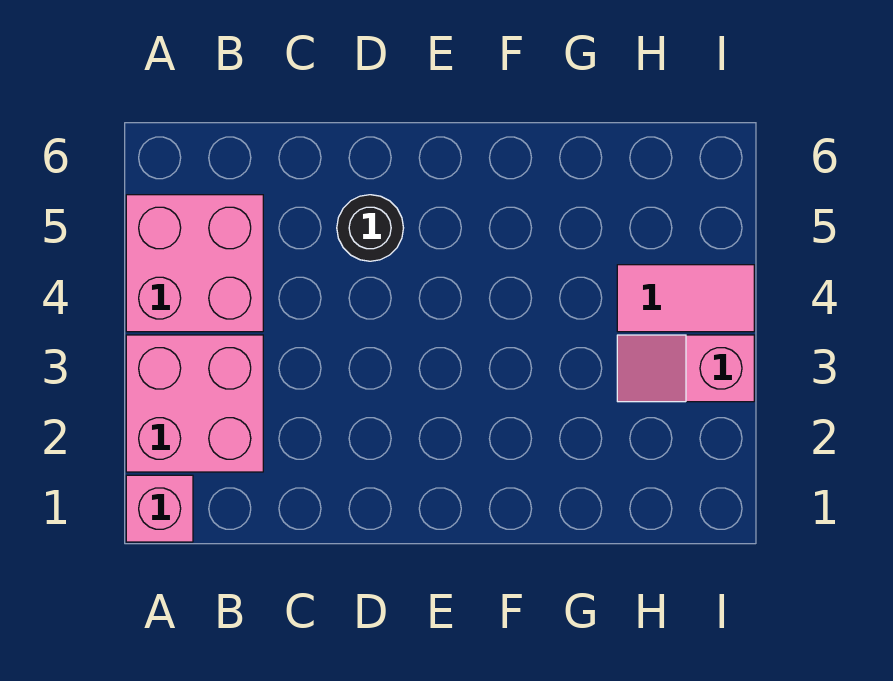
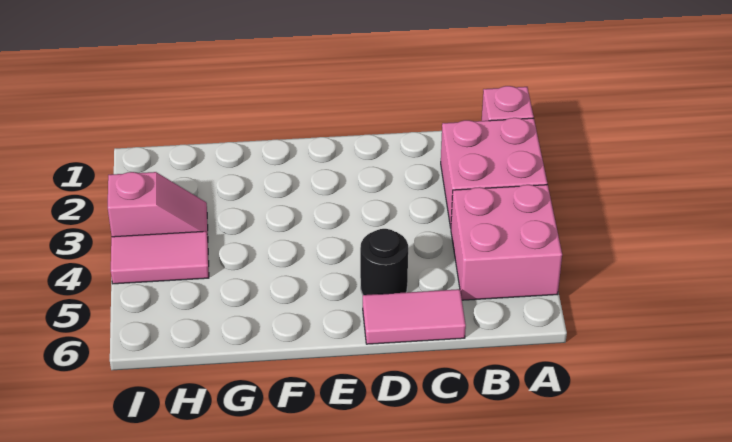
none -> pink tile C6:D6 level 1

